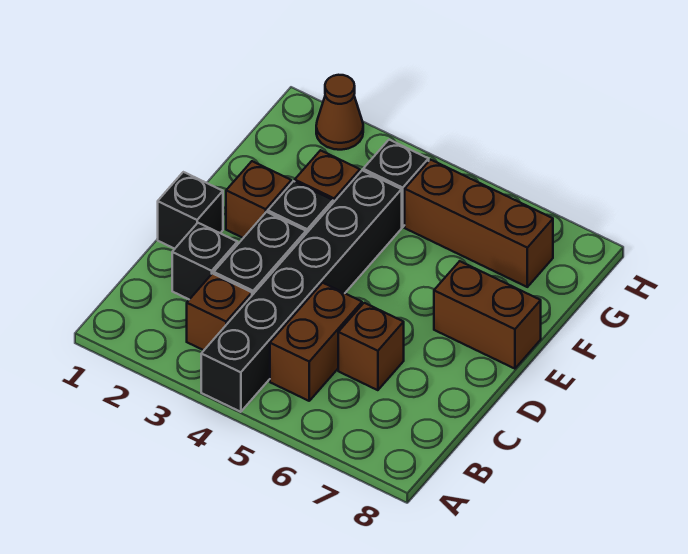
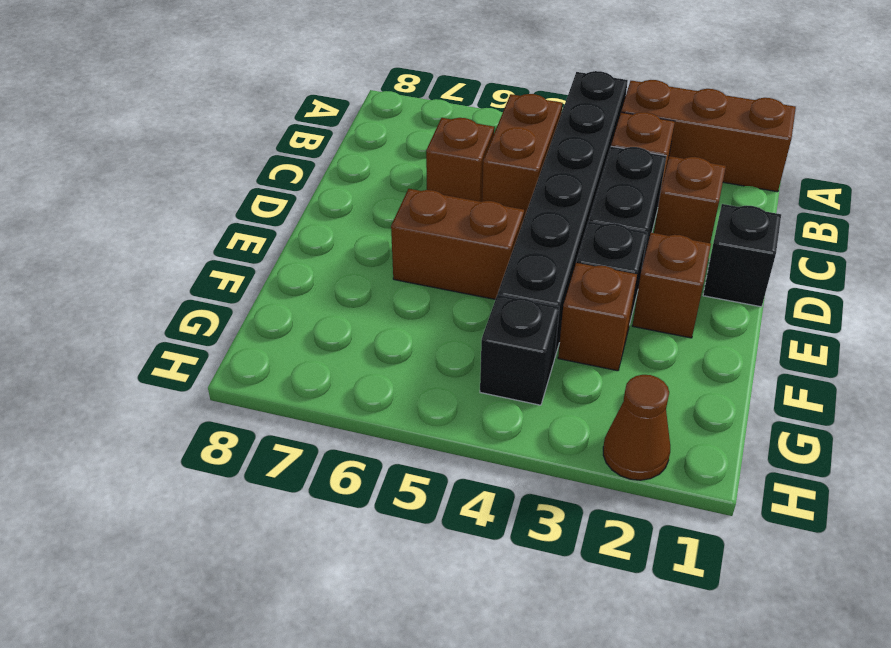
black brick C2 level 1 -> brown brick C2 level 1
brown brick E7:E8 level 1 -> brown brick E5:E6 level 1
brown brick G5:G7 level 1 -> brown brick A1:A3 level 1

